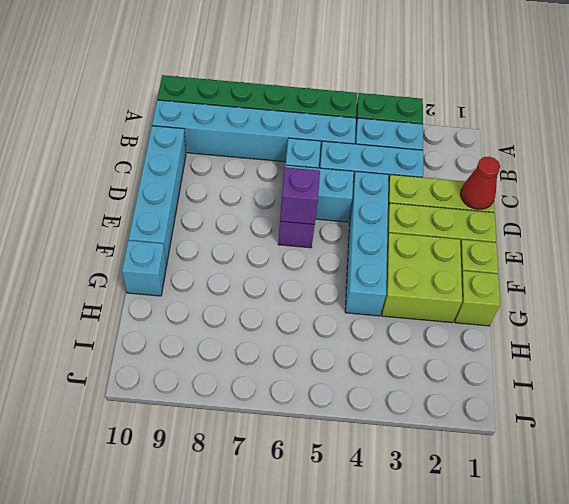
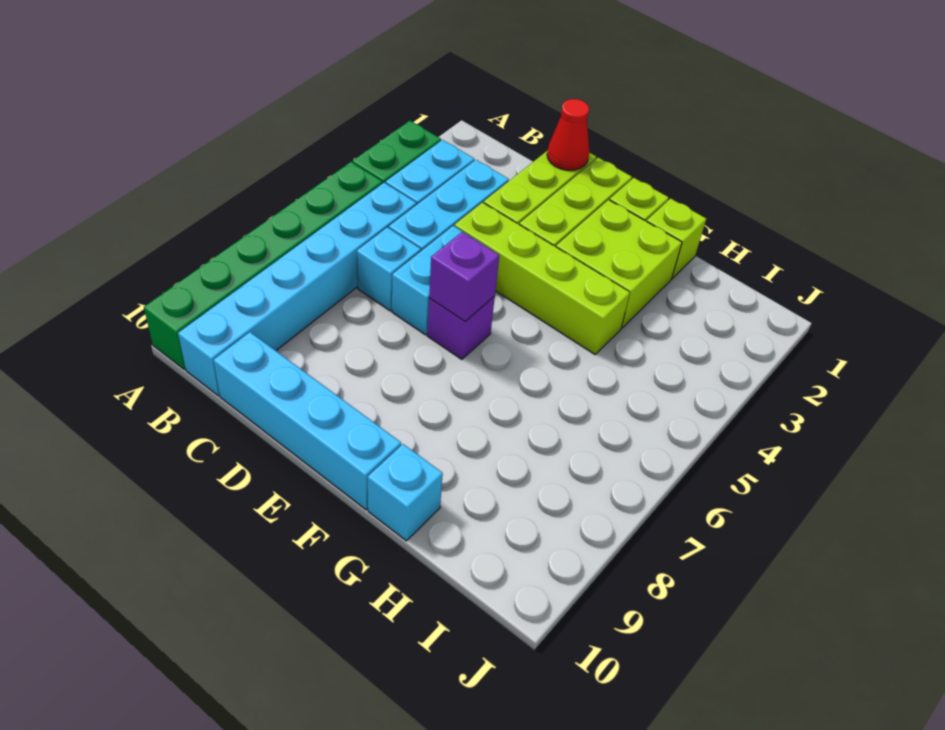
cyan brick D4:G4 level 1 -> lime brick D4:G4 level 1

